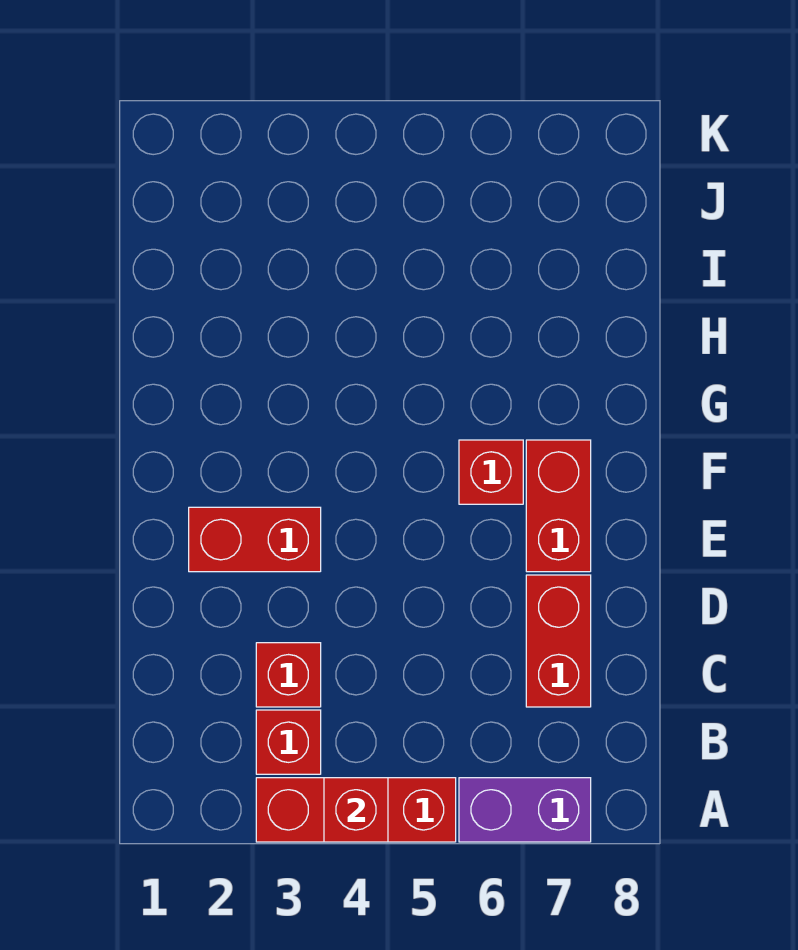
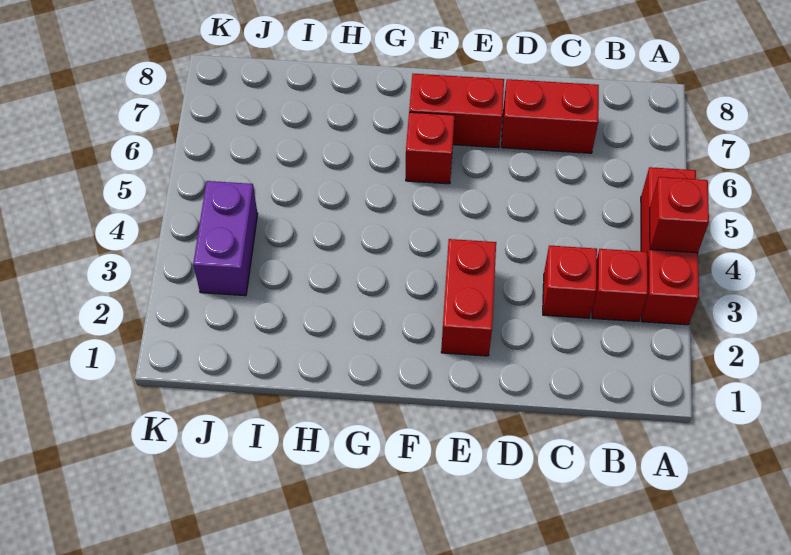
purple brick A6:A7 level 1 -> purple brick J3:J4 level 1

